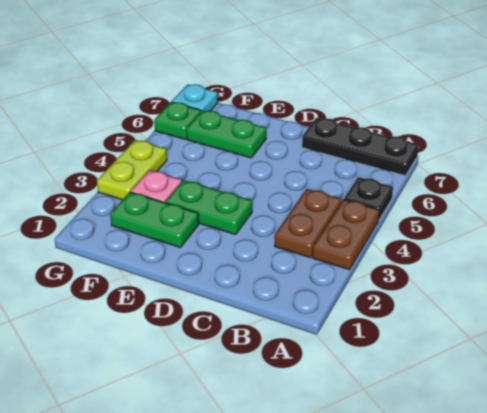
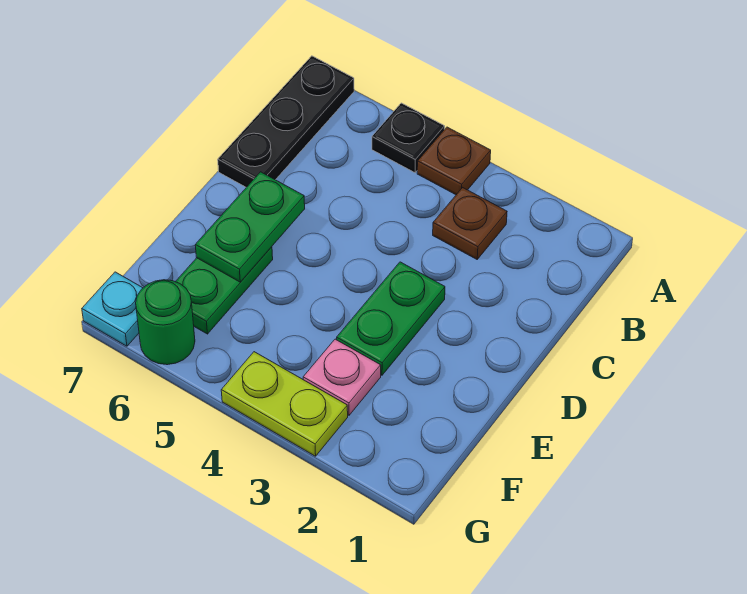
brown plate A3:A4 level 1 -> brown plate A4 level 1
brown plate B3:B4 level 1 -> brown plate B3 level 1
green plate E2:F2 level 1 -> green plate D6:E6 level 2
green plate G6 level 1 -> green round brick G6 level 1

